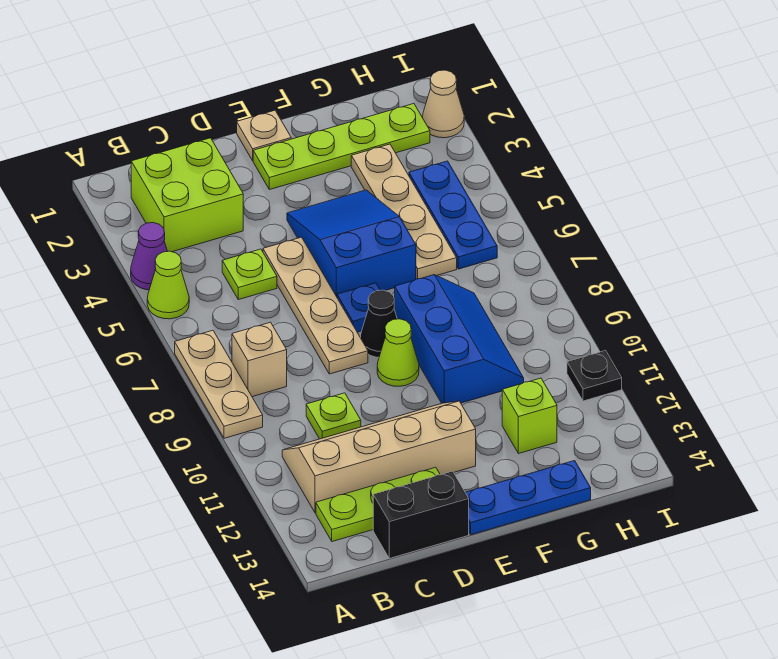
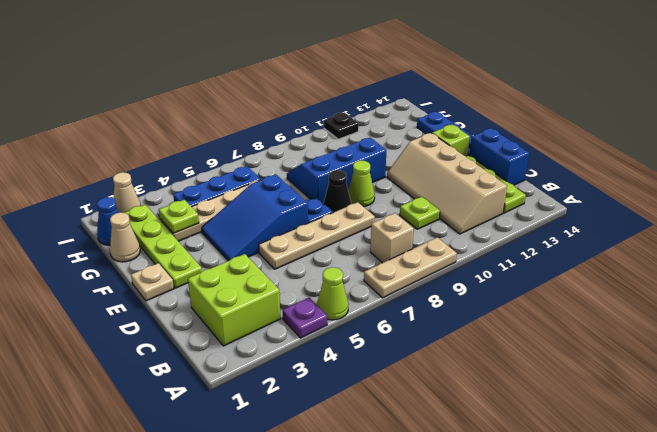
purple cone A4 level 1 -> purple plate A4 level 1
lime plate C5 level 1 -> lime plate G3 level 2
black brick C14:D14 level 1 -> blue brick C14:D14 level 1
none -> tan cone G1 level 1
lime brick G12 level 1 -> lime brick E13 level 1
none -> blue cone H1 level 1

